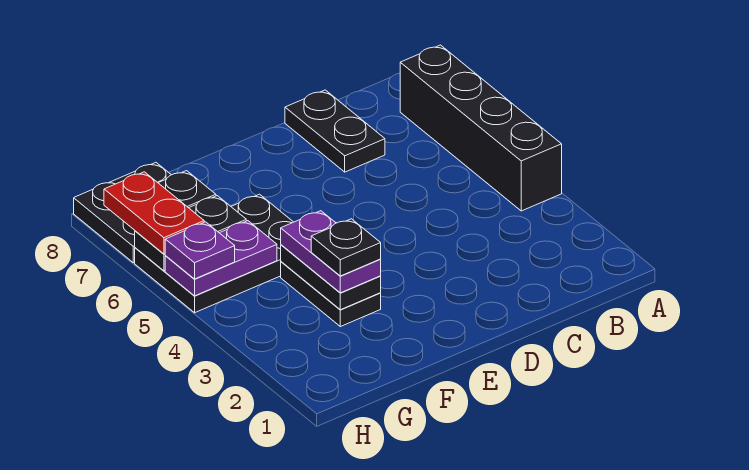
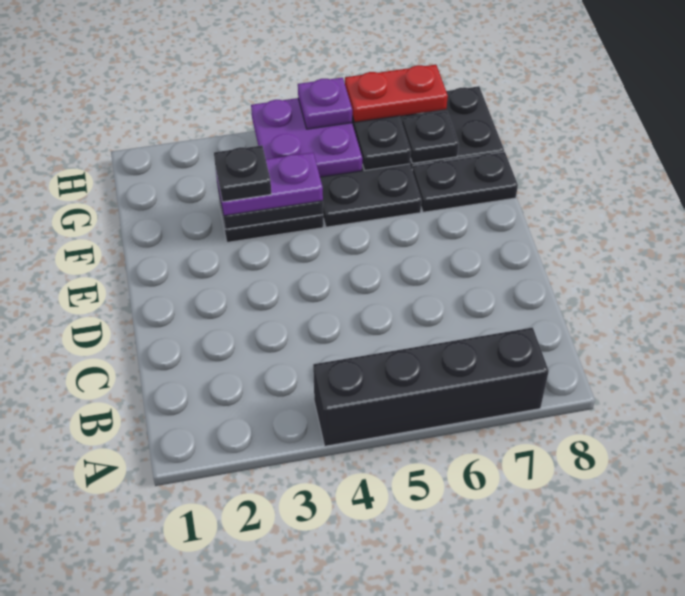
black plate C7:C8 level 1 -> black plate F7:F8 level 1
purple plate G5:H5 level 2 -> purple plate G4:H5 level 2

